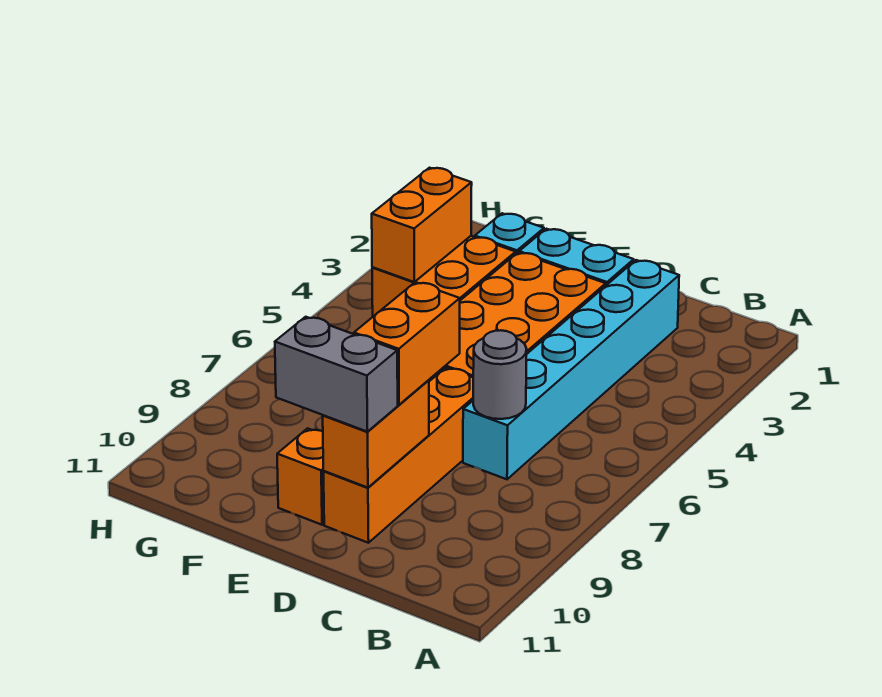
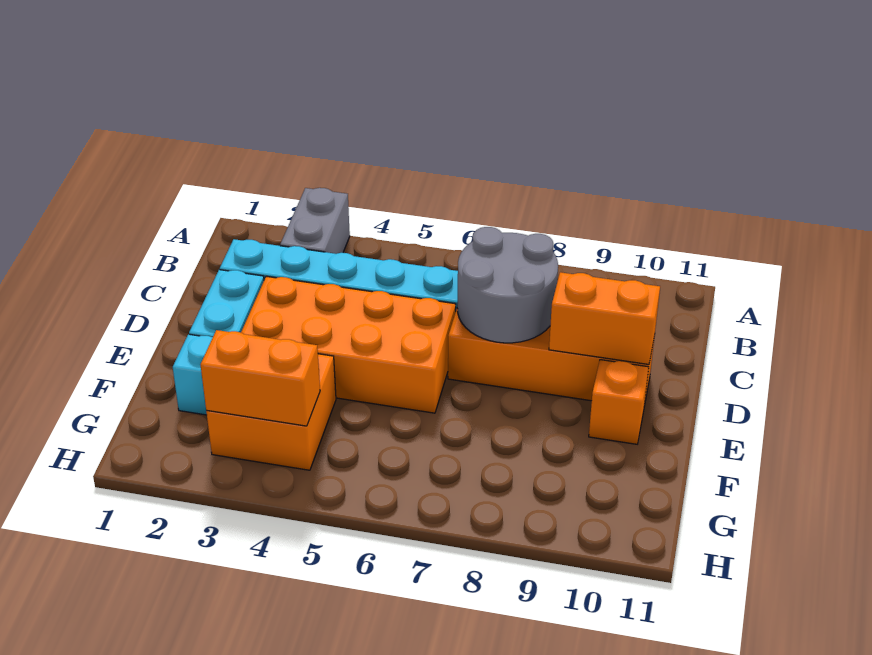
grey round brick C7 level 2 -> grey round brick C7:D8 level 2
orange brick D8:D9 level 3 -> none
grey brick D10:E10 level 3 -> grey brick A3:B3 level 1

